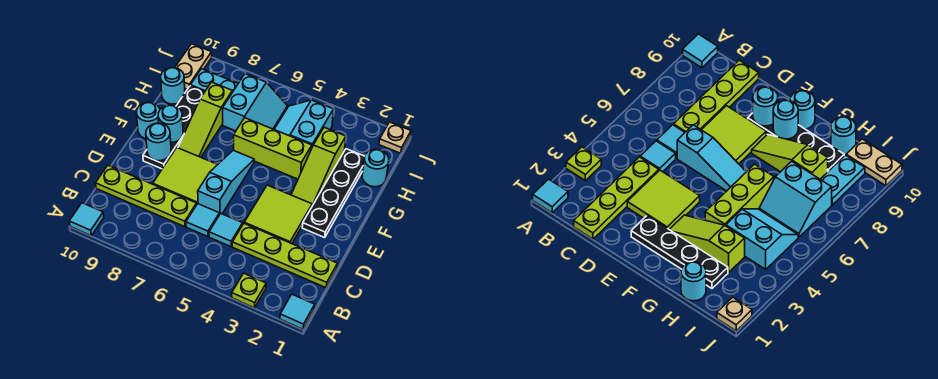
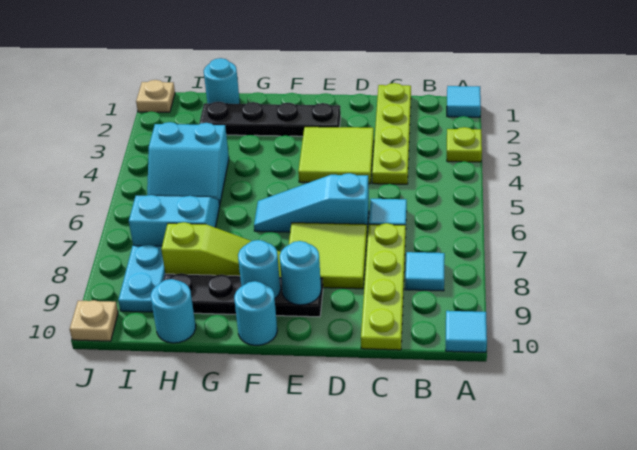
cyan tile C5 level 1 -> cyan tile B8 level 1
lime slope F3:H3 level 1 top H -> none
lime brick G4:G6 level 1 -> none
tan plate I10:J10 level 1 -> tan plate J10 level 1

